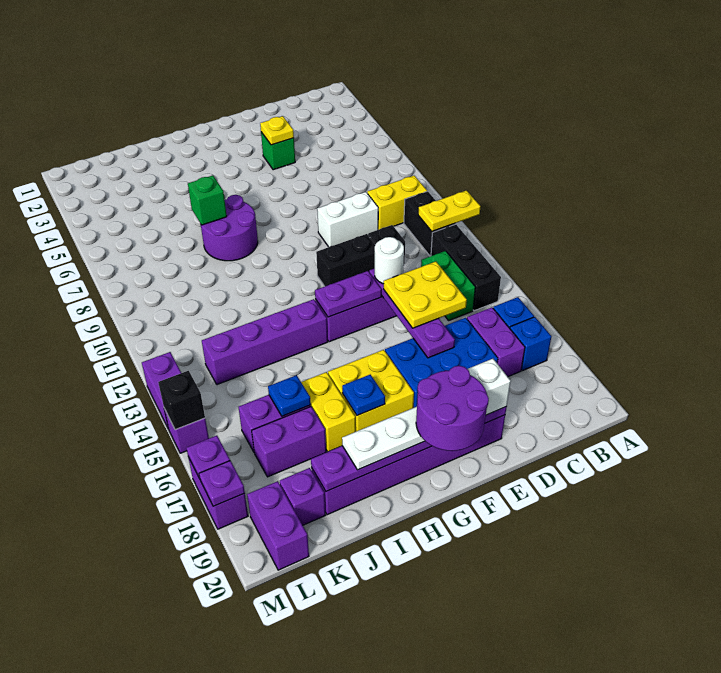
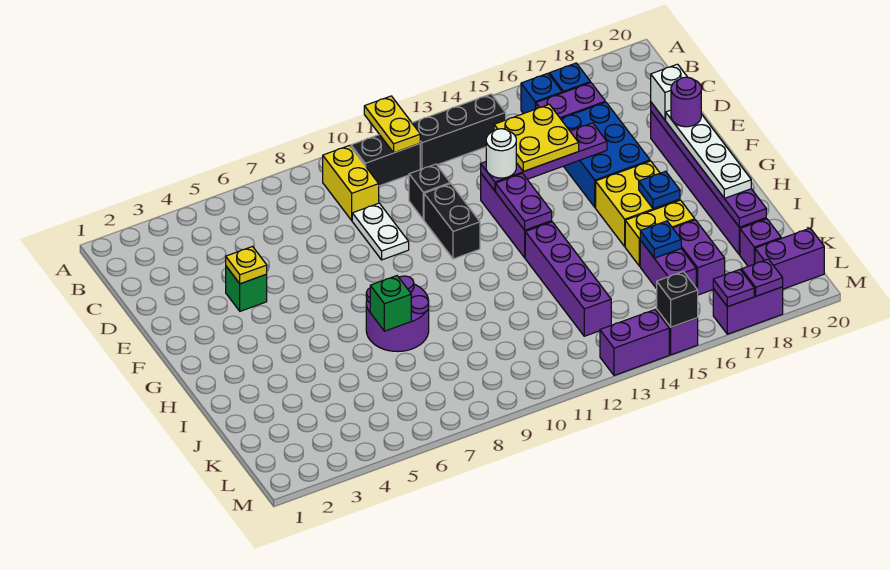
green brick C13:C14 level 1 -> none
white brick D9:E9 level 1 -> white plate D9:E9 level 1
purple round brick F19:G20 level 4 -> purple round brick F19 level 4

